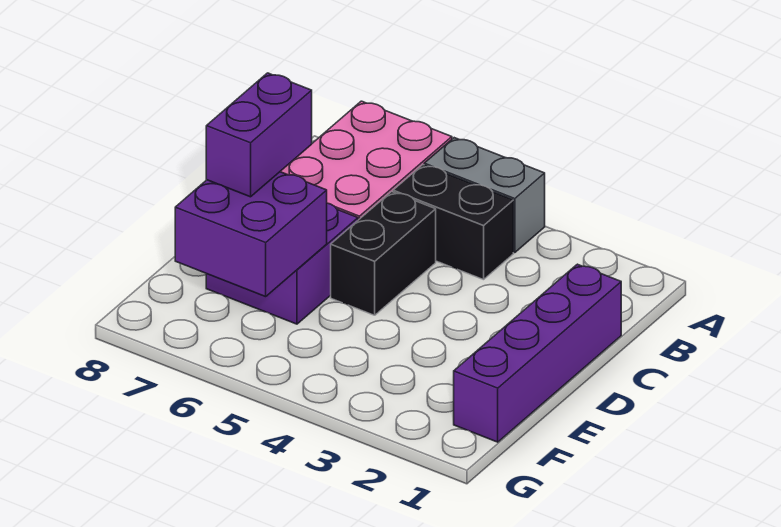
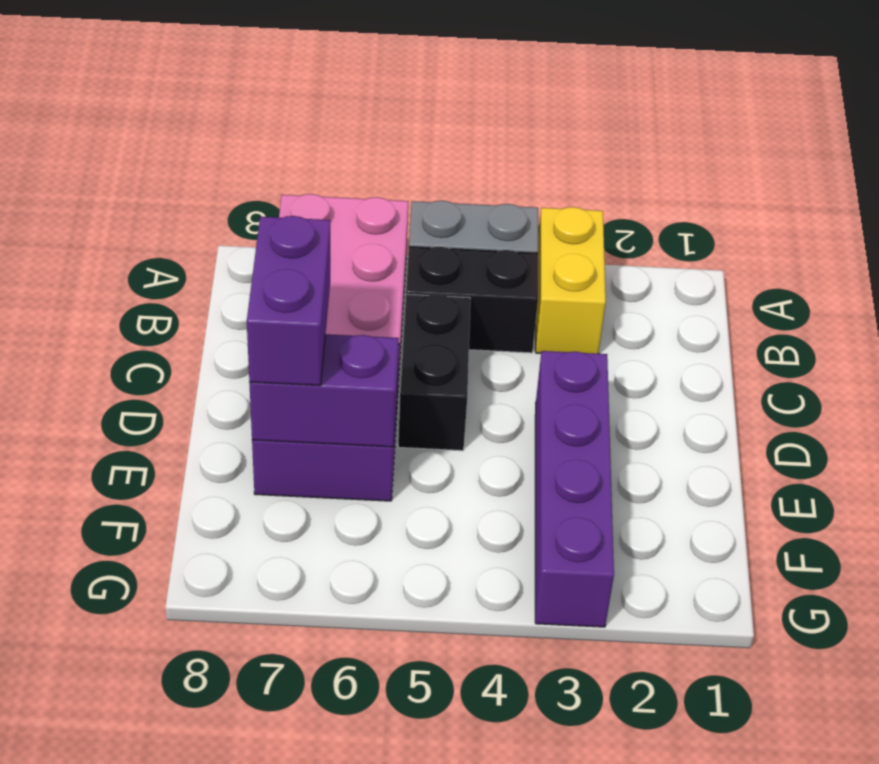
none -> yellow brick A3:B3 level 1
purple brick C1:F1 level 1 -> purple brick D3:G3 level 1
purple brick E6:F7 level 2 -> purple brick E6:E7 level 2

